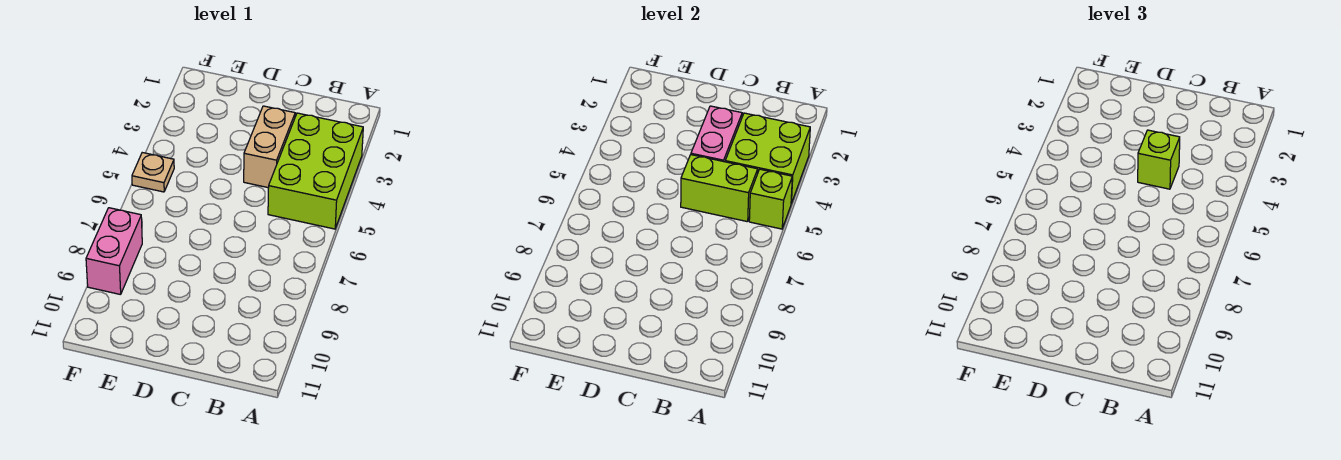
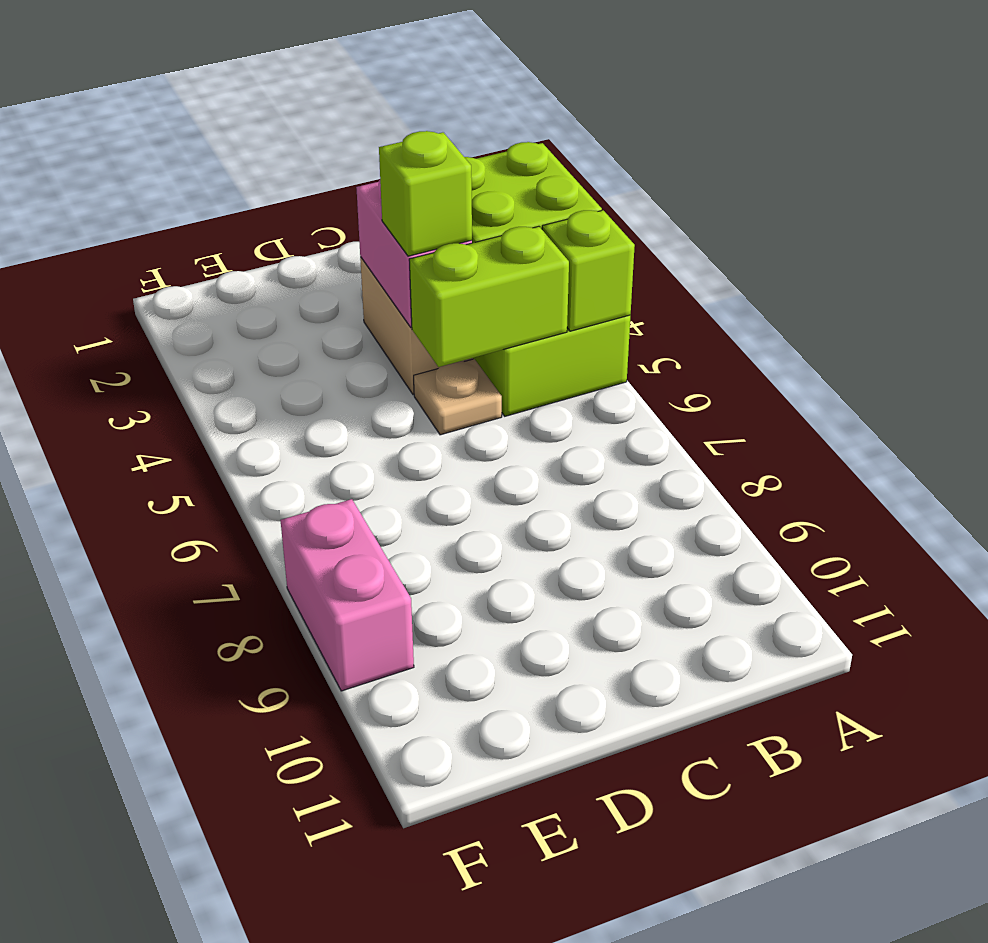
tan plate F5 level 1 -> tan plate C5 level 1

